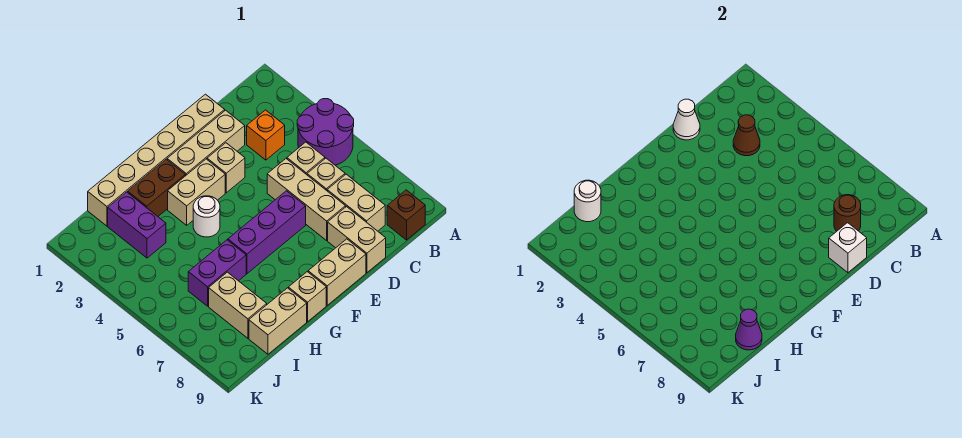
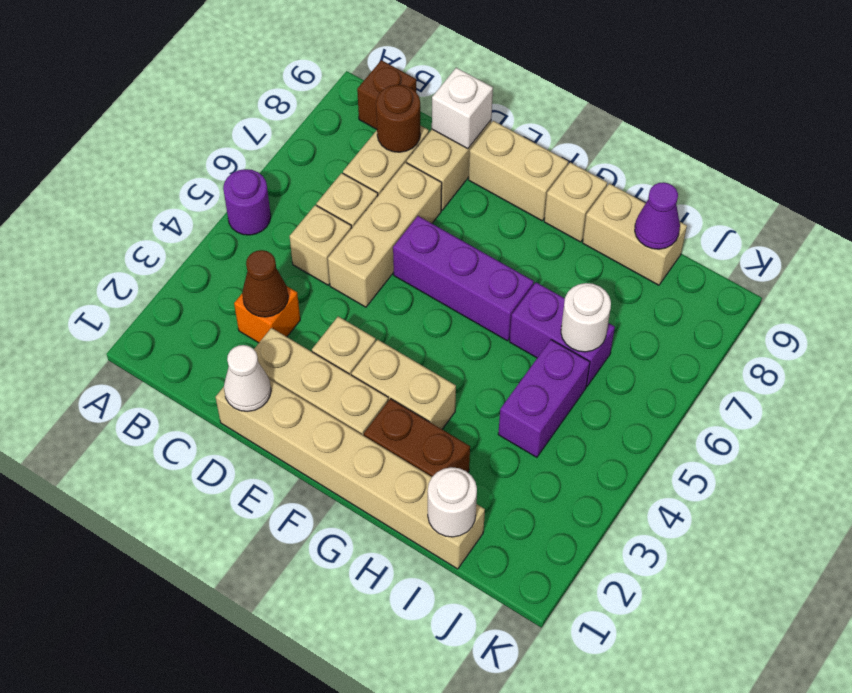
purple round brick A4:B5 level 1 -> purple round brick A5 level 1
white round brick G4 level 1 -> white round brick I6 level 2
purple brick I2:I3 level 1 -> purple brick I4:I5 level 1
tan brick I7:I8 level 1 -> none

